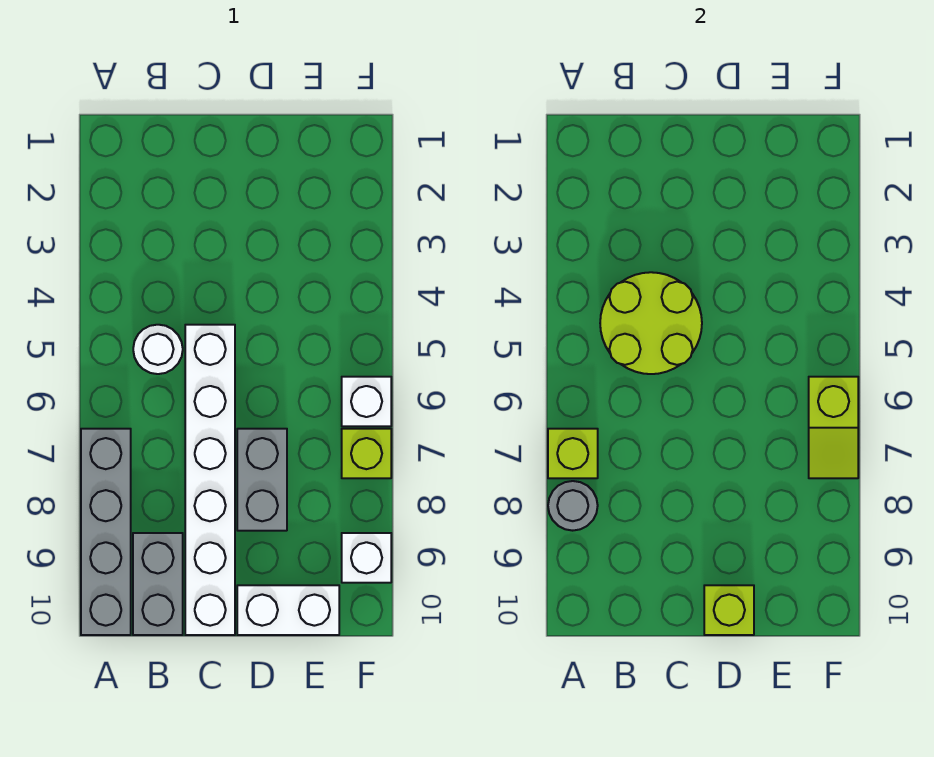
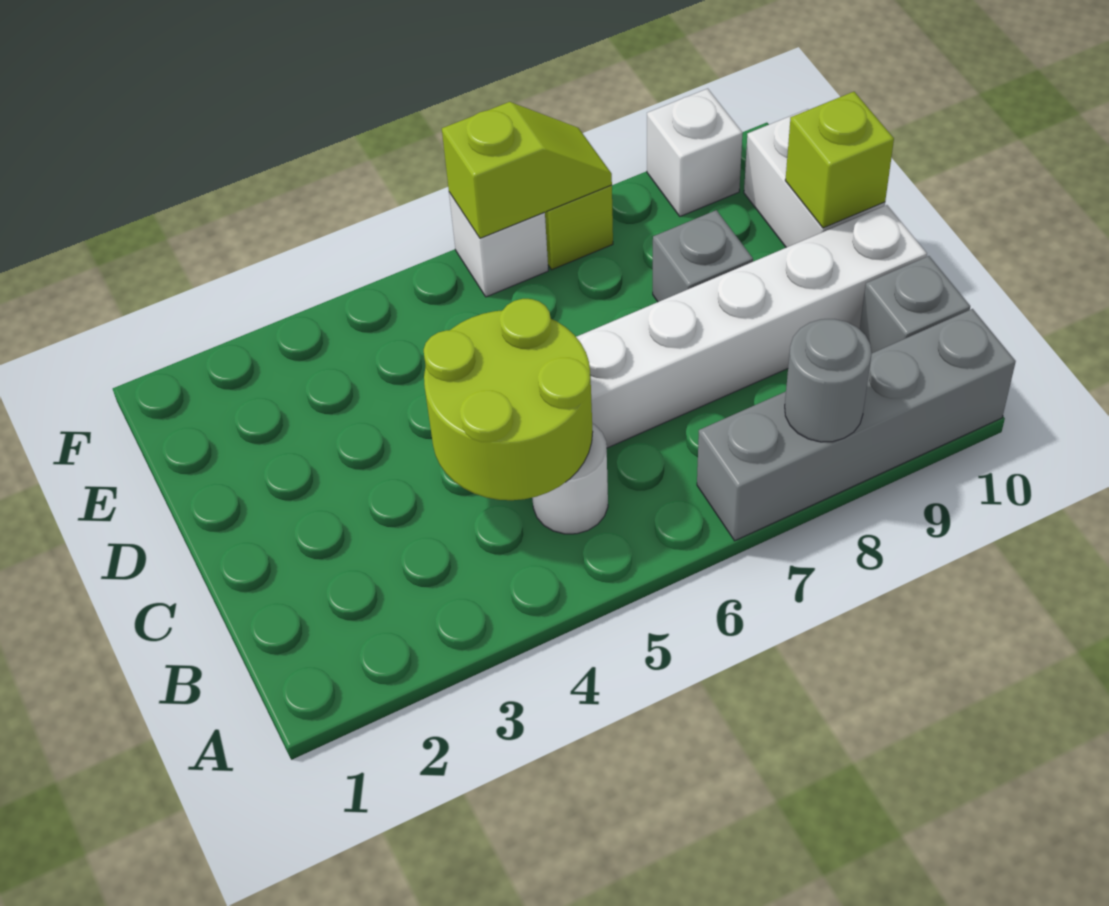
lime brick A7 level 2 -> none
grey brick B9:B10 level 1 -> grey brick B10 level 1
grey brick D7:D8 level 1 -> grey brick D8 level 1

